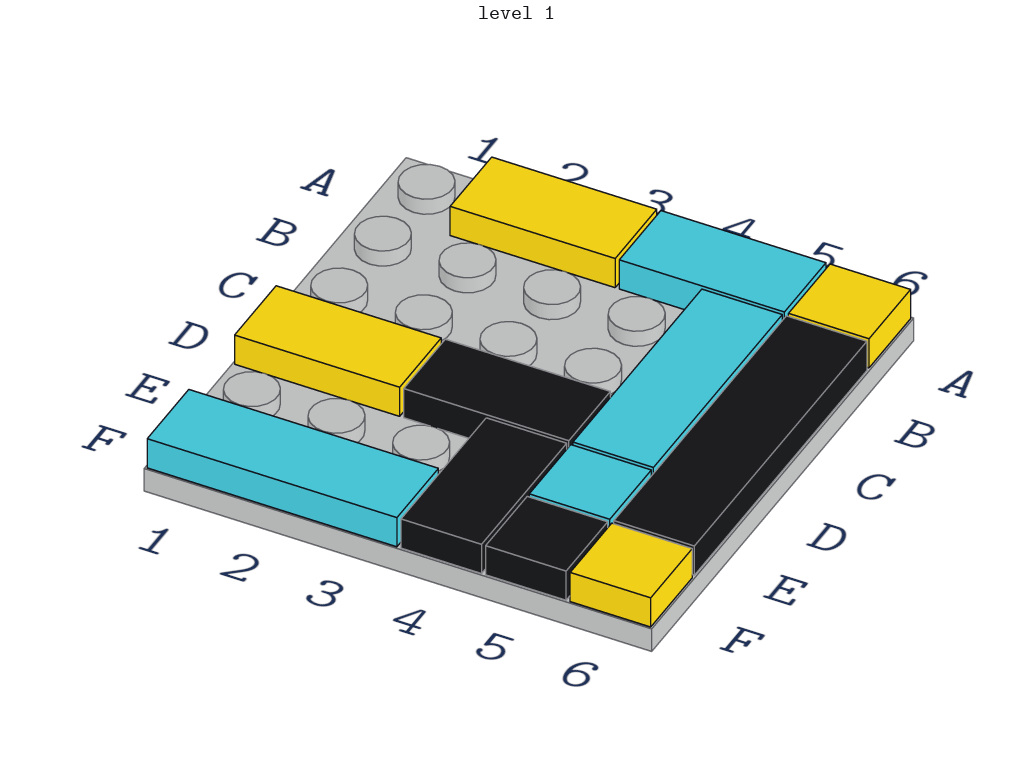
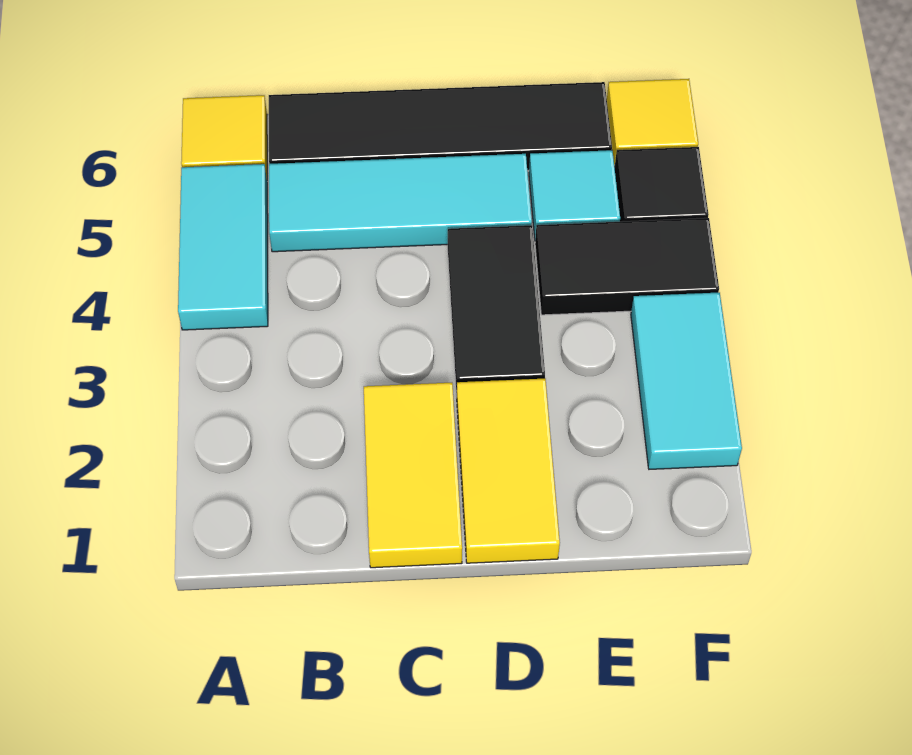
yellow tile A2:A3 level 1 -> yellow tile C1:C2 level 1
cyan tile F1:F3 level 1 -> cyan tile F2:F3 level 1

